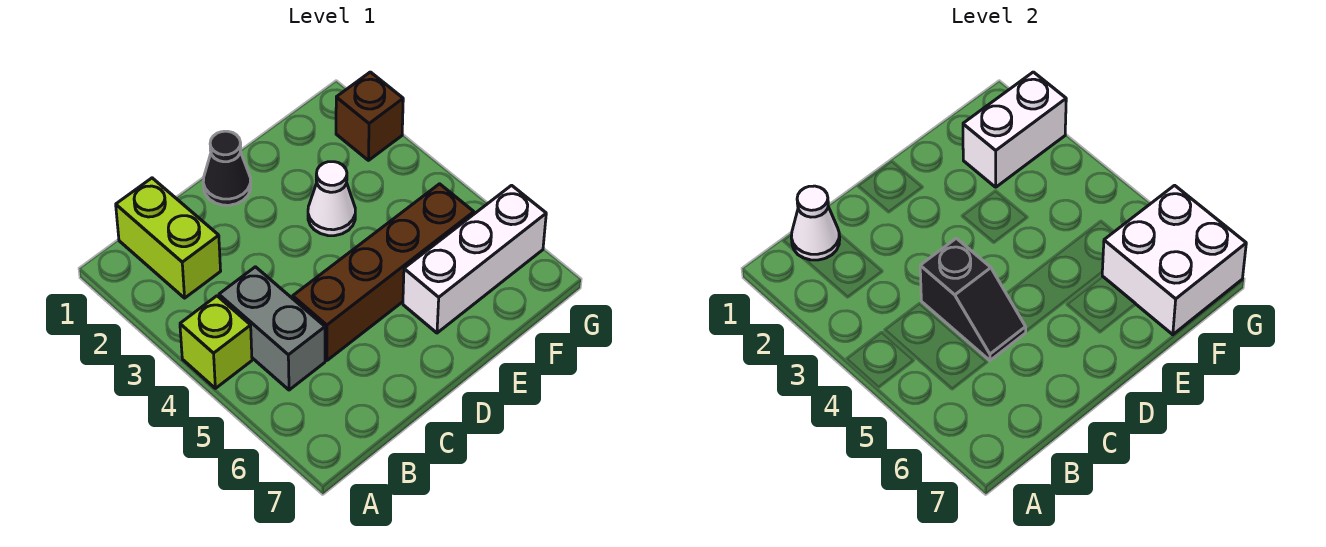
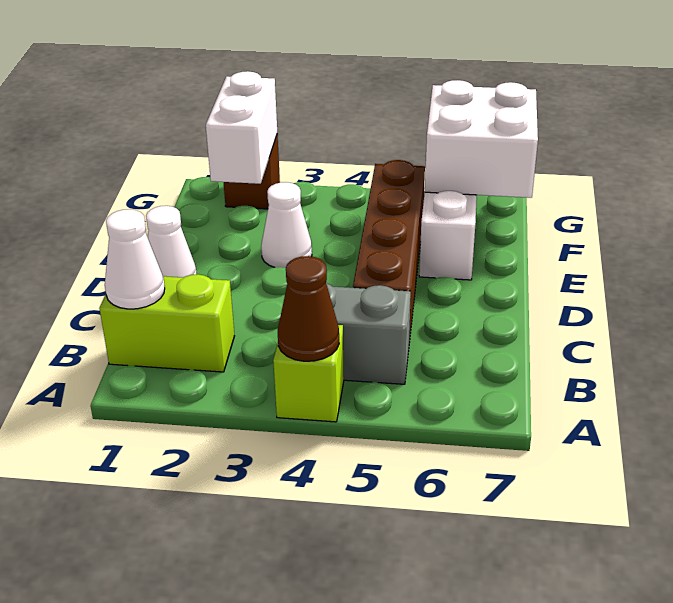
none -> brown cone A4 level 2
black slope C4:C5 level 2 top 4 -> none
black cone D1 level 1 -> white cone D1 level 1

